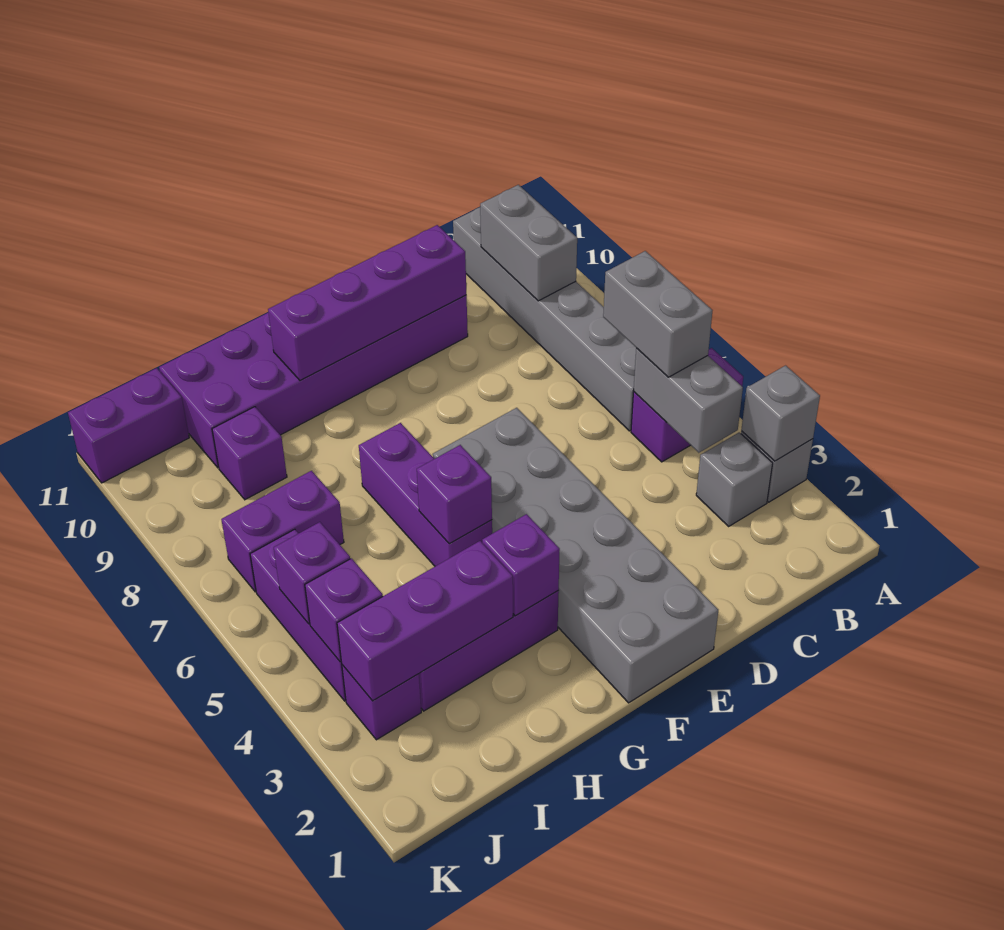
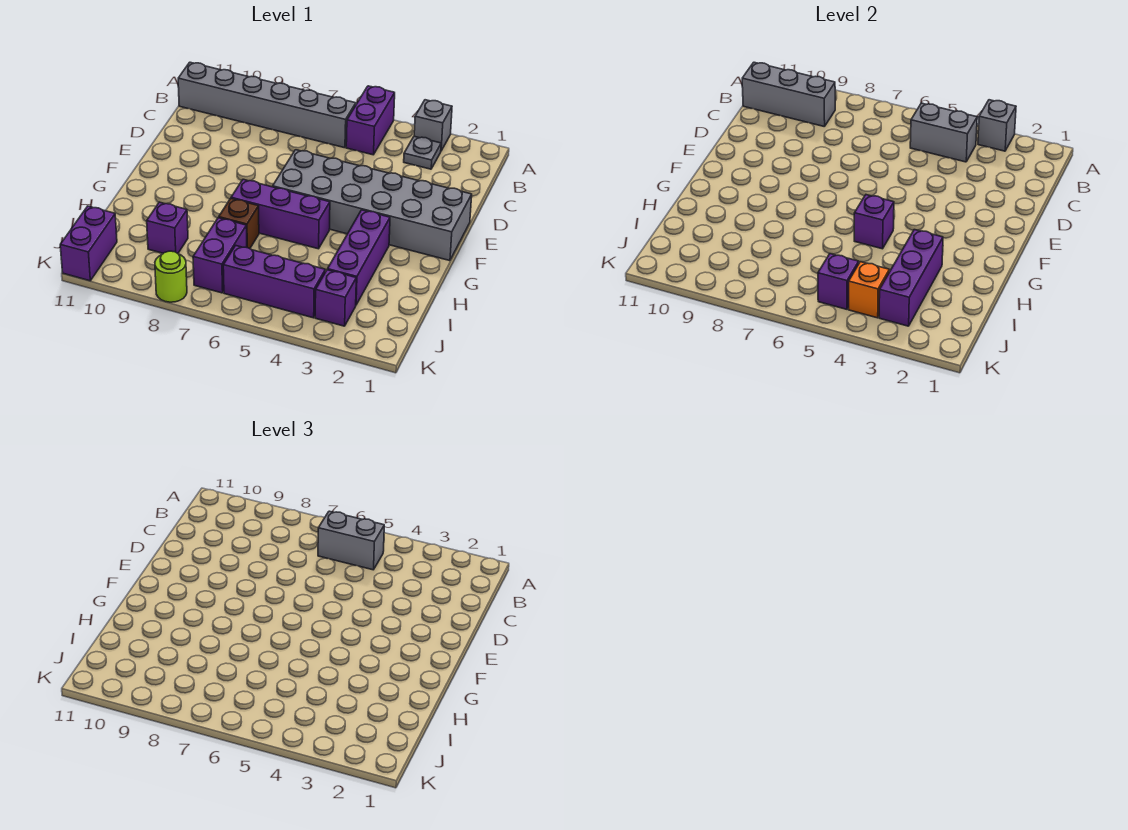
grey brick B3 level 1 -> grey plate B3 level 1
grey brick B9:B10 level 2 -> grey brick B9:B11 level 2
purple brick D10:I11 level 1 -> none
purple brick D10:G10 level 2 -> none
purple brick G3 level 2 -> none
none -> brown brick H7 level 1
purple brick J4 level 2 -> orange brick J4 level 2
none -> lime round brick K8 level 1

